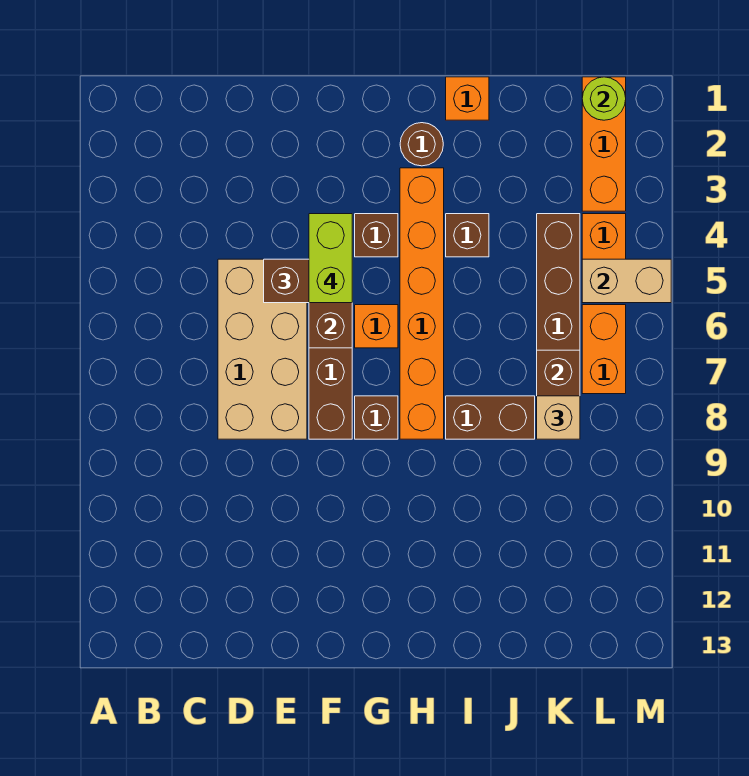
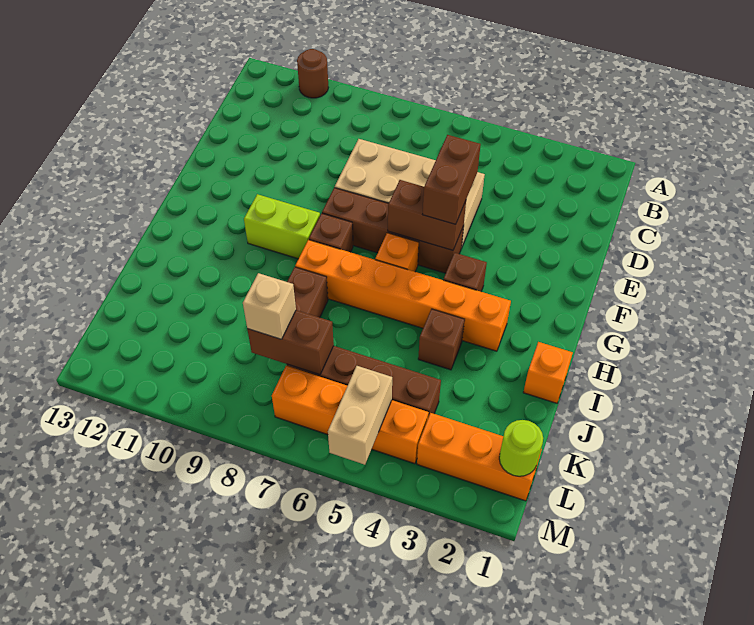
lime brick F4:F5 level 4 -> lime brick G9:G10 level 1
brown round brick H2 level 1 -> brown round brick A11 level 1

